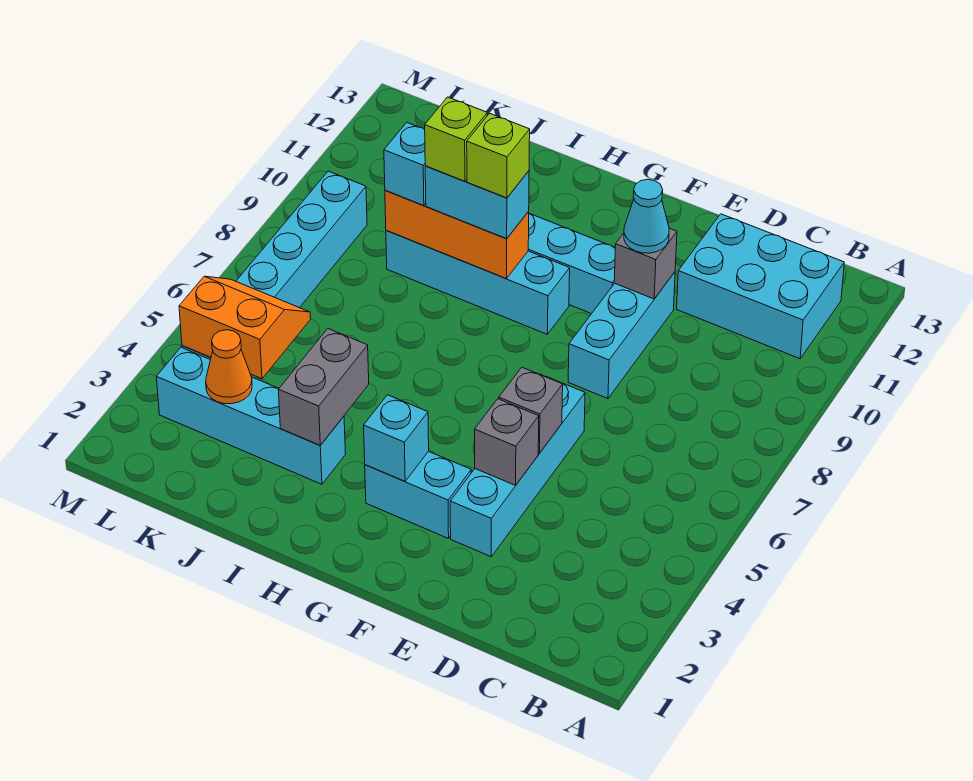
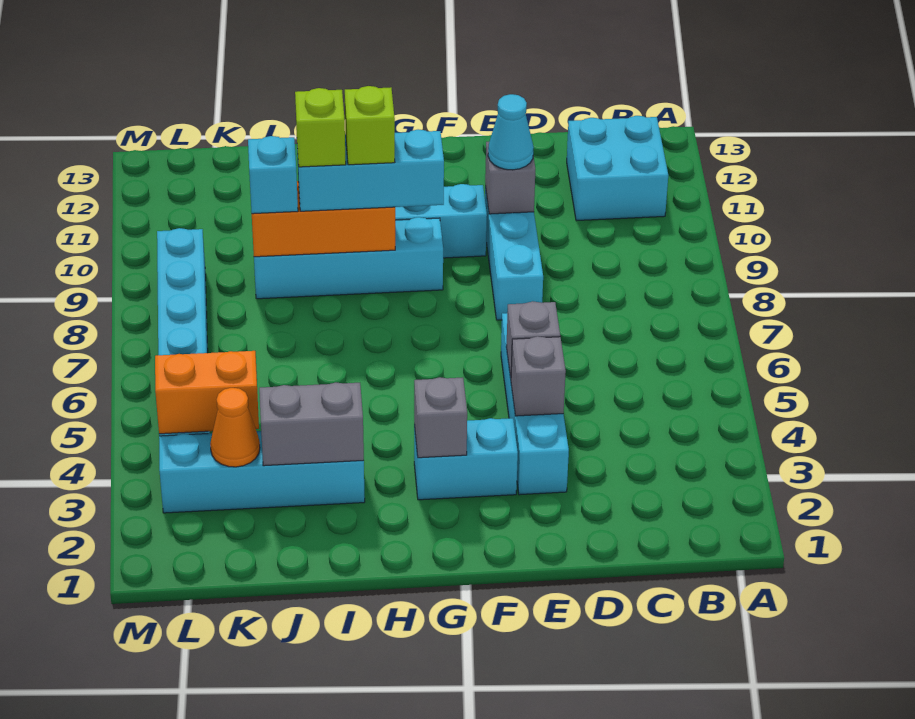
cyan brick B11:D12 level 1 -> cyan brick B11:C12 level 1
cyan brick G3 level 2 -> grey brick G3 level 2
cyan brick H9:I9 level 3 -> cyan brick G9:I9 level 3
grey brick I3:I4 level 2 -> grey brick I3:J3 level 2

